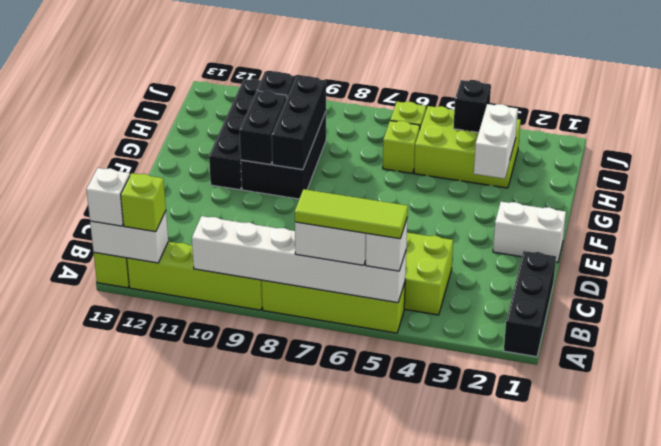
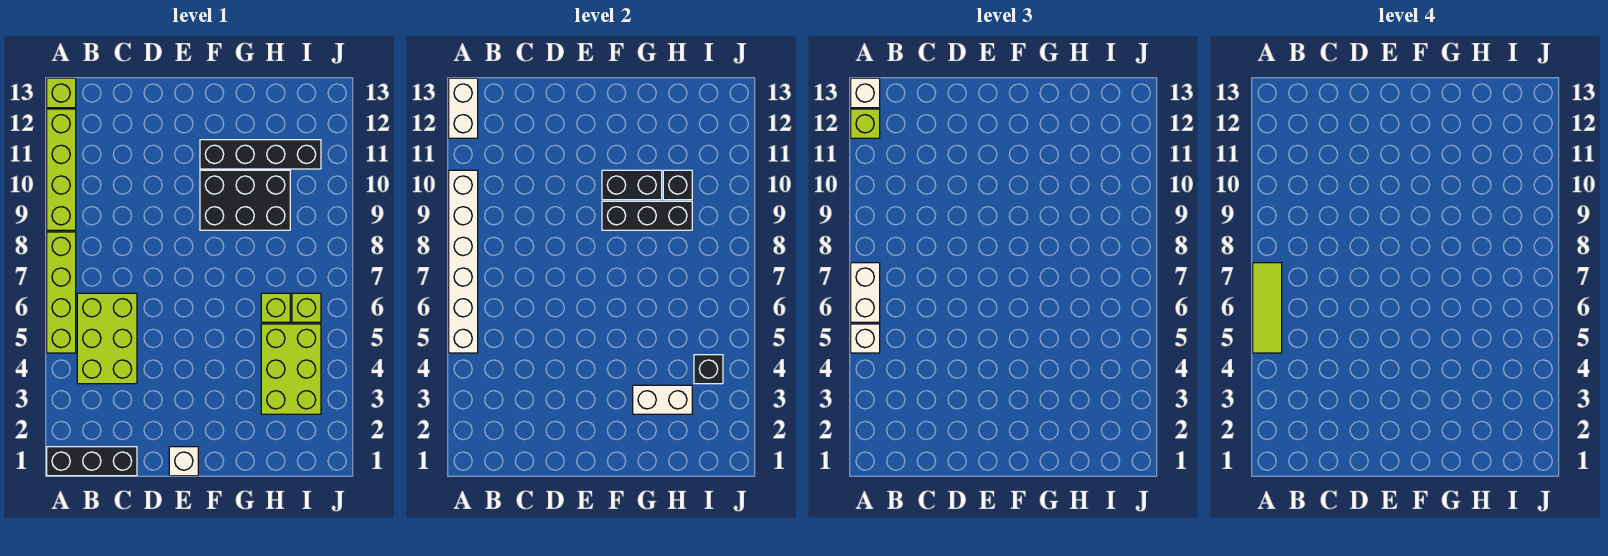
white brick E1:E2 level 1 -> white brick E1 level 1

